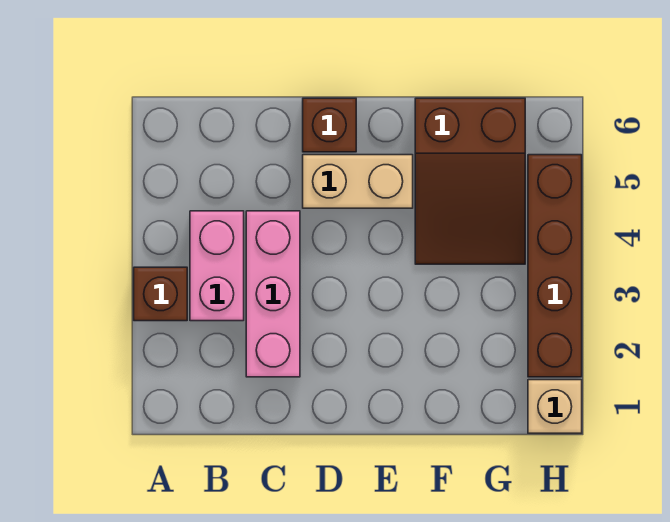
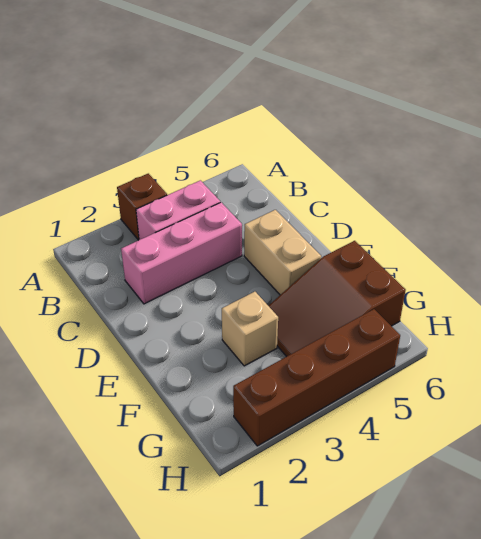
brown brick D6 level 1 -> none
tan brick H1 level 1 -> tan brick F3 level 1

